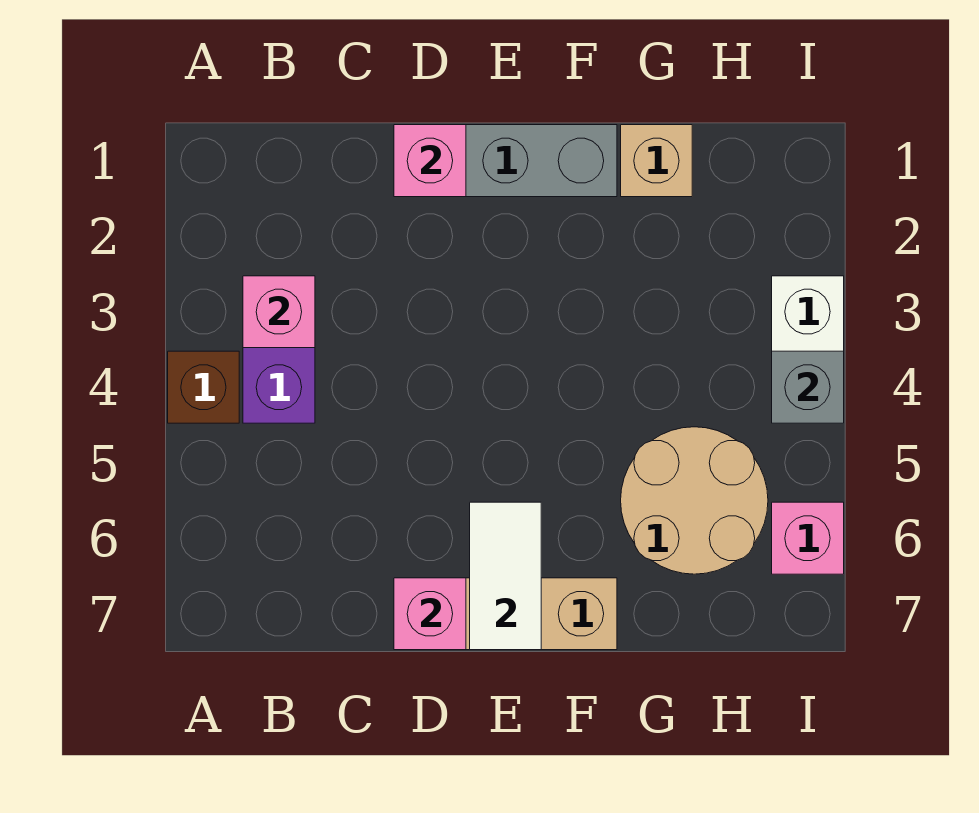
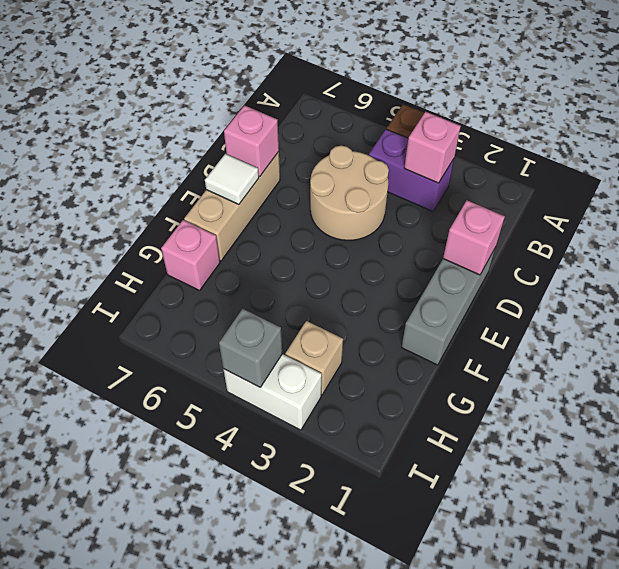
white tile E6:E7 level 2 -> white tile E7 level 2
tan brick G1 level 1 -> tan brick H3 level 1
tan round brick G5:H6 level 1 -> tan round brick C4:D5 level 1
pink brick I6 level 1 -> pink brick G7 level 1

